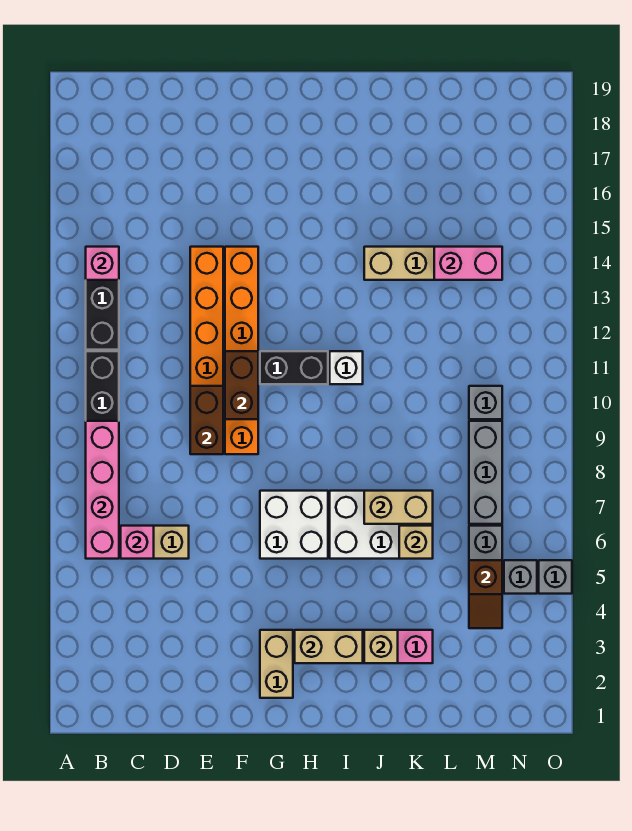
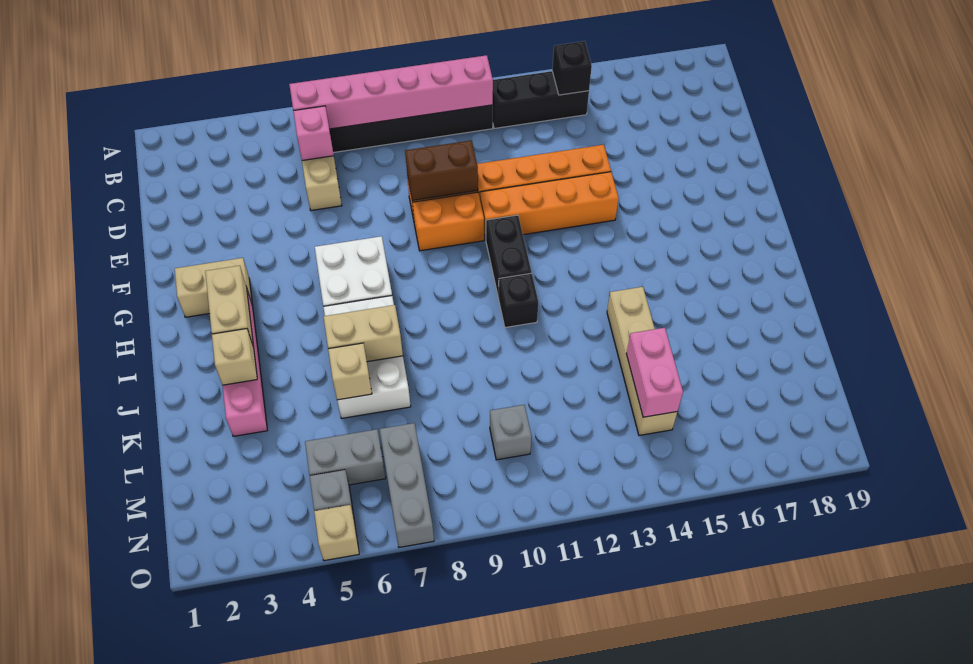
pink brick B6:B9 level 2 -> pink brick B6:B11 level 2
pink brick B14 level 2 -> black brick B14 level 2
brown brick F10:F11 level 2 -> none
white brick I11 level 1 -> black brick I11 level 1
tan brick J7:K7 level 2 -> tan brick J6:J7 level 2
brown slope M4:M5 level 2 top 5 -> none
grey brick M7:M9 level 1 -> grey brick M7:O7 level 1
grey brick O5 level 1 -> tan brick O5 level 1

